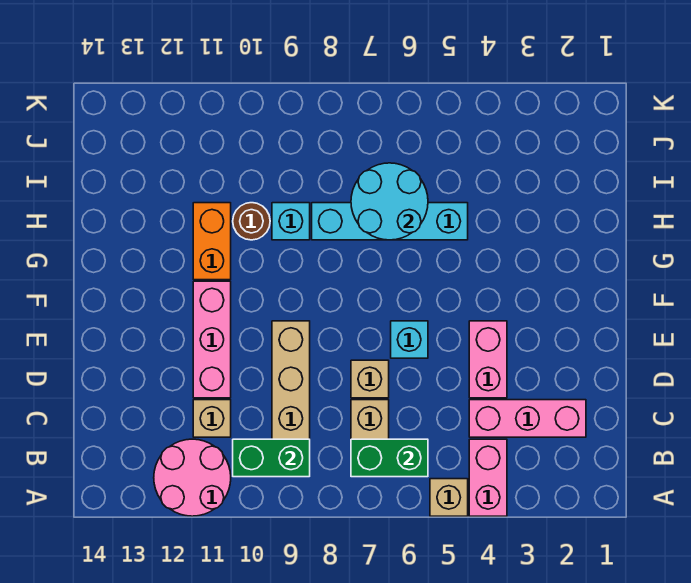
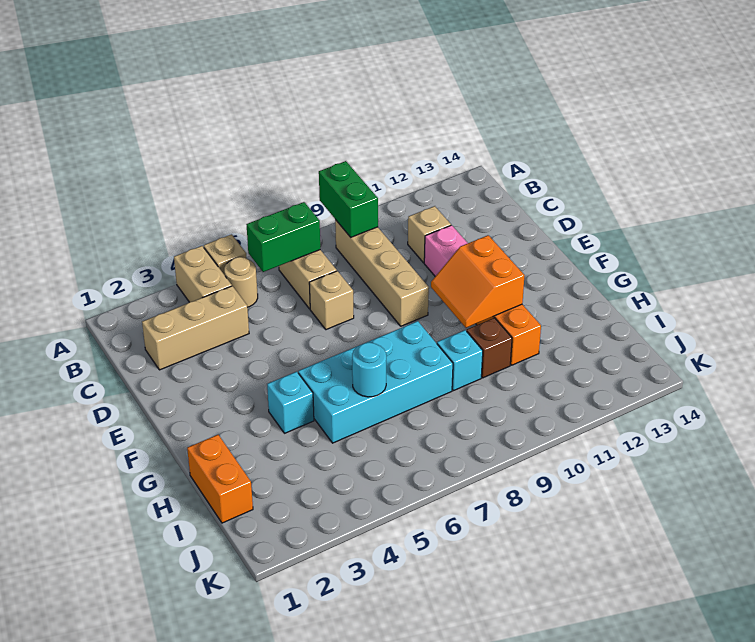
pink brick A4:B4 level 1 -> tan brick A4:B4 level 1
pink round brick A11:B12 level 1 -> none
none -> tan round brick B5 level 1
green brick B9:B10 level 2 -> green brick A9:B9 level 2
pink brick C2:C4 level 1 -> tan brick C2:C4 level 1
pink brick D4:E4 level 1 -> none
cyan brick E6 level 1 -> cyan brick G4 level 1
none -> orange slope F10:G11 level 2 top 11
none -> orange brick H1:I1 level 1
cyan brick H5:H8 level 1 -> cyan brick G5:H8 level 1
cyan round brick H6:I7 level 2 -> cyan round brick H6 level 2
brown round brick H10 level 1 -> brown brick H10 level 1

